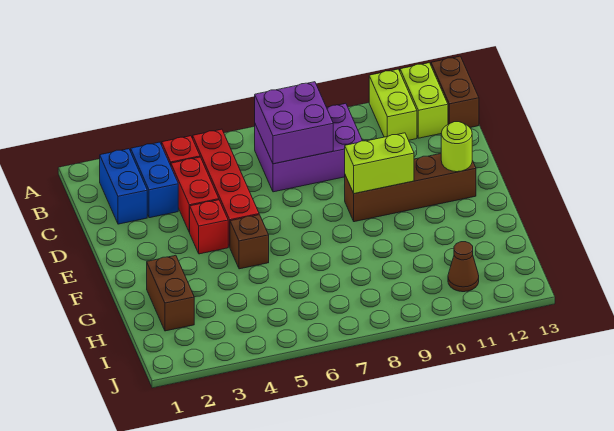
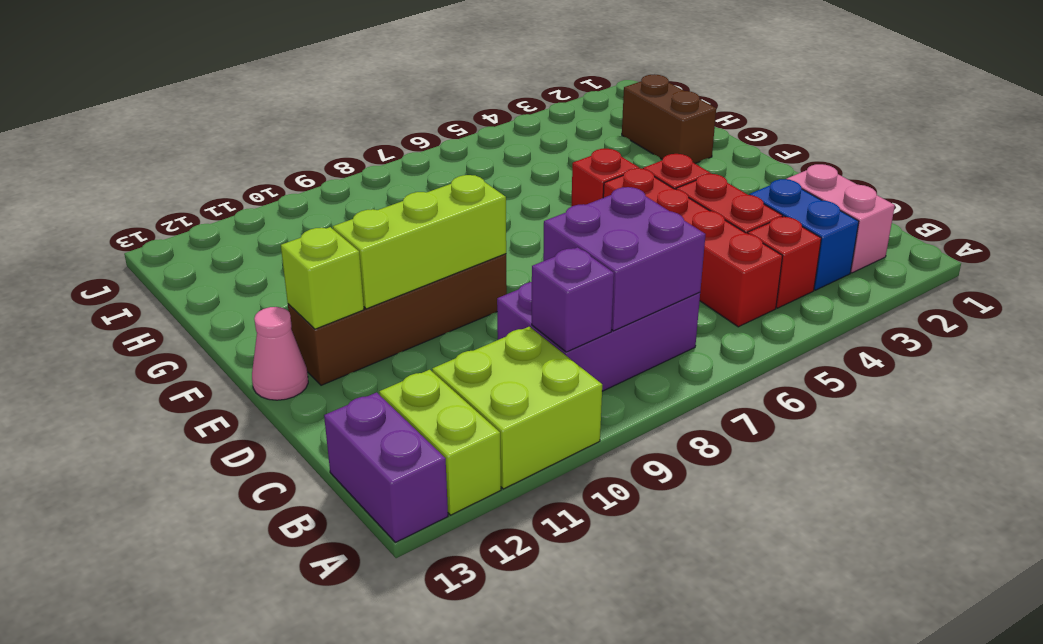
lime brick A11:B11 level 1 -> lime brick A10:B11 level 1
brown brick A13:B13 level 1 -> purple brick A13:B13 level 1
blue brick B2:C2 level 1 -> pink brick B2:C2 level 1
none -> purple brick B9 level 2
lime brick E9:E10 level 2 -> lime brick E9:E11 level 2
lime round brick E12 level 2 -> lime brick E12 level 2
none -> pink cone E13 level 1
brown brick F5 level 1 -> red brick F5 level 1
brown cone I11 level 1 -> none

